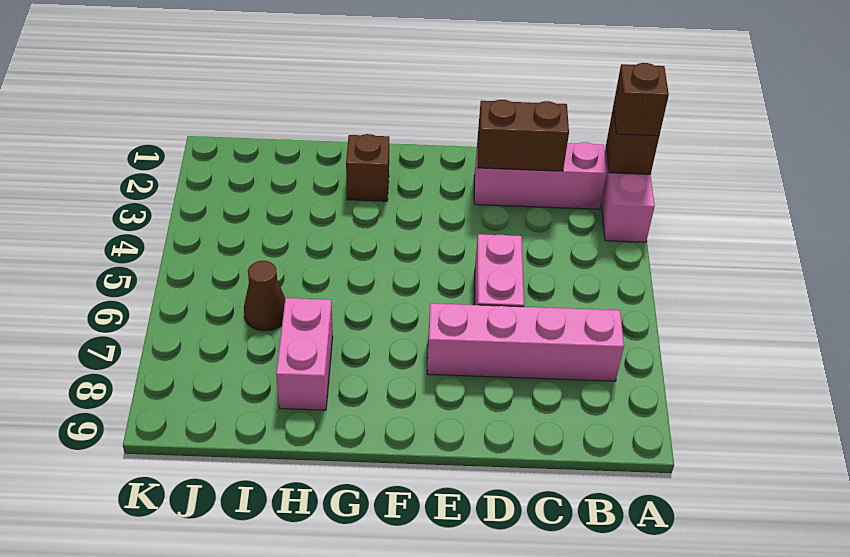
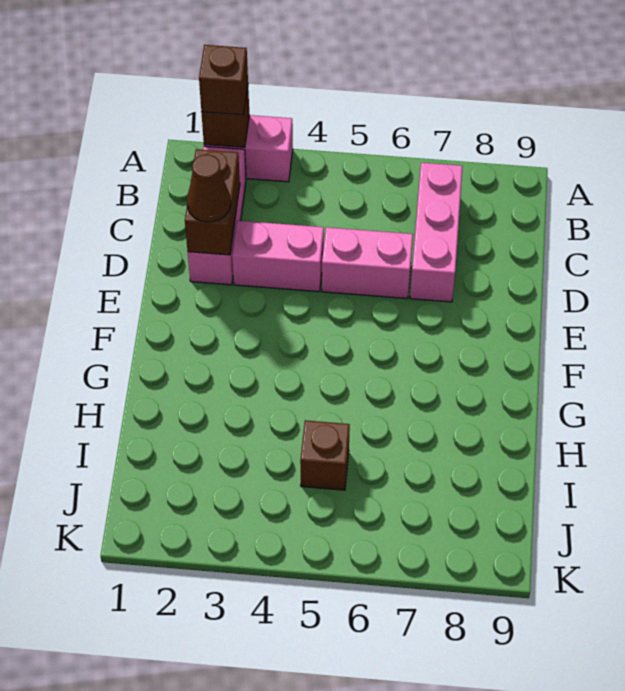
pink brick B7:E7 level 1 -> pink brick B7:D7 level 1
brown brick G2 level 1 -> brown brick I5 level 1
pink brick H7:H8 level 1 -> pink brick D3:D4 level 1
brown cone I6 level 1 -> brown cone D2 level 3

